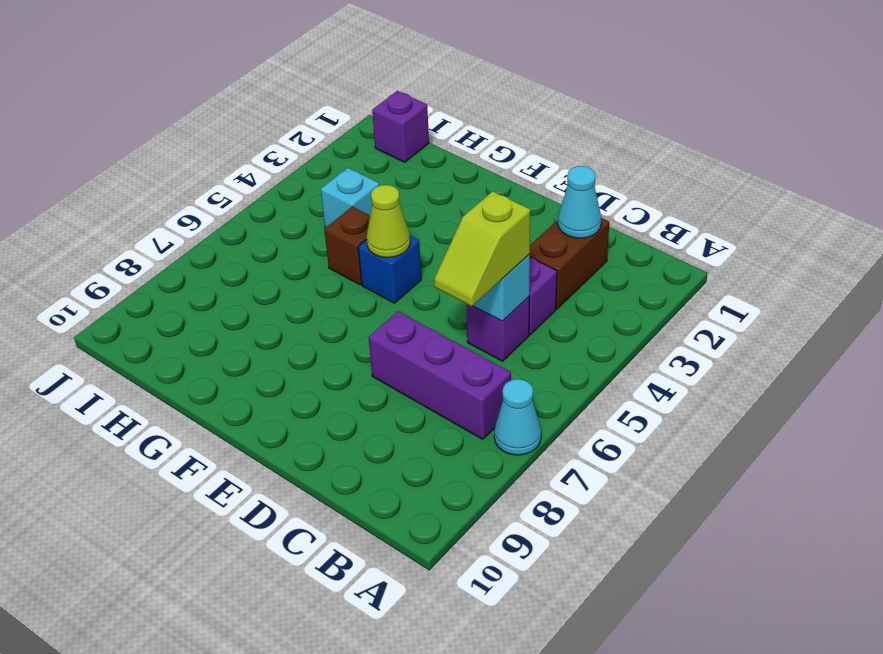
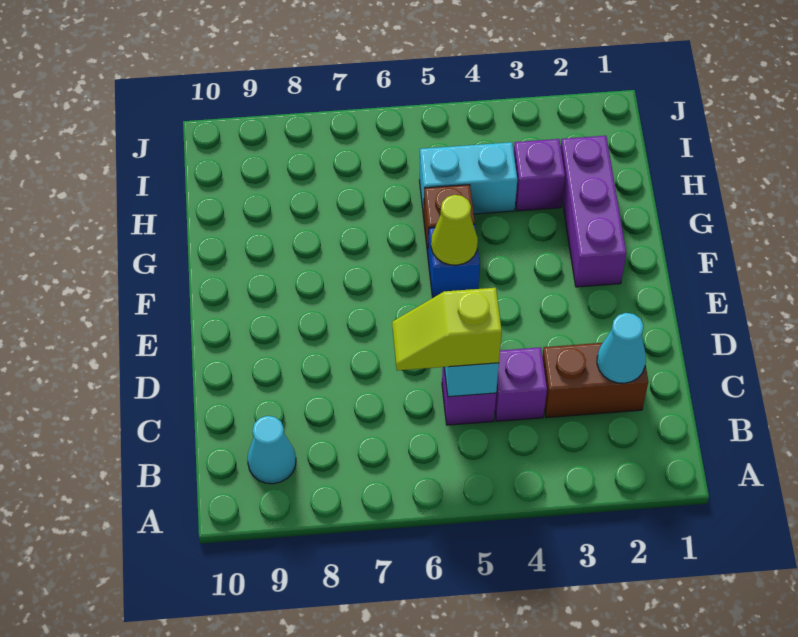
cyan cone A7 level 1 -> cyan cone B9 level 1
purple brick B7:D7 level 1 -> purple brick F2:H2 level 1
cyan brick H4 level 1 -> cyan brick H4:H5 level 1
purple brick I1 level 1 -> purple brick H3 level 1

